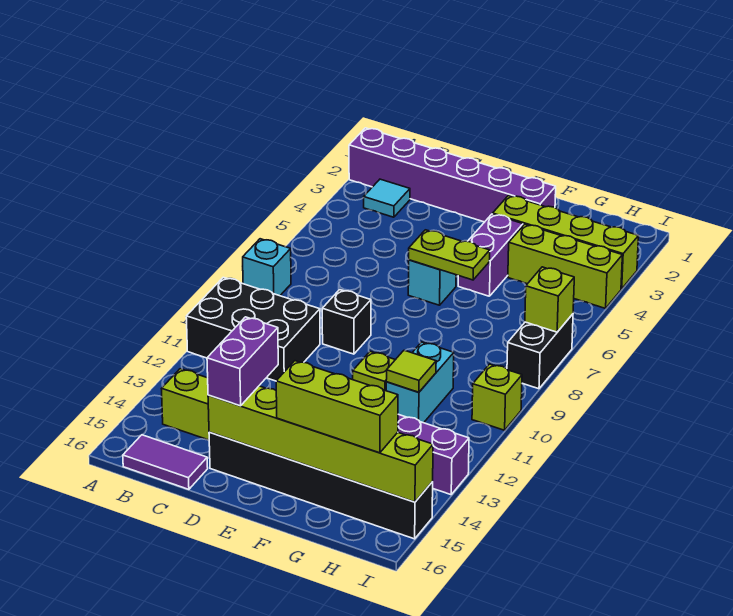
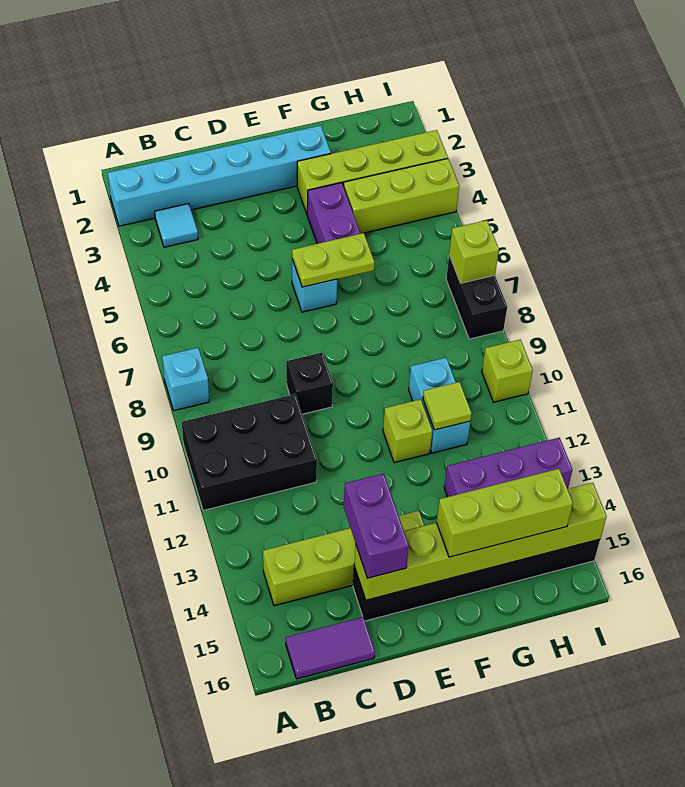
purple brick A2:F2 level 1 -> cyan brick A2:F2 level 1

